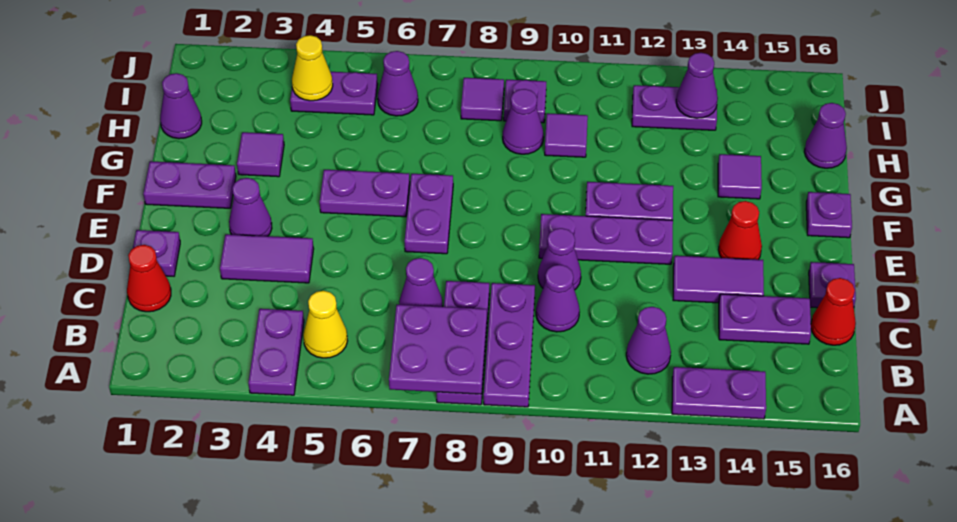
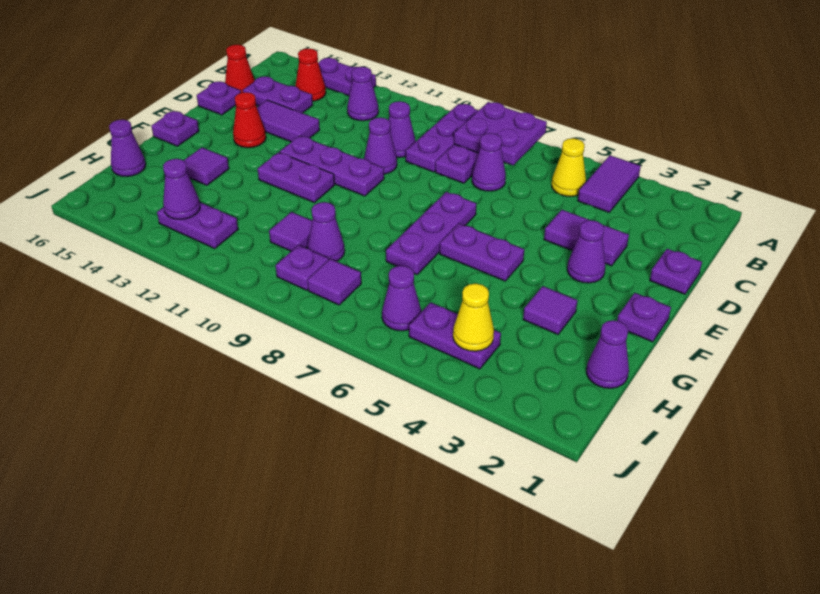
purple plate A4:B4 level 1 -> purple tile A4:B4 level 1
red cone C1 level 1 -> red cone B14 level 1
purple plate E7:F7 level 1 -> purple plate E7:G7 level 1
purple plate F1:F2 level 1 -> purple plate F1 level 1

